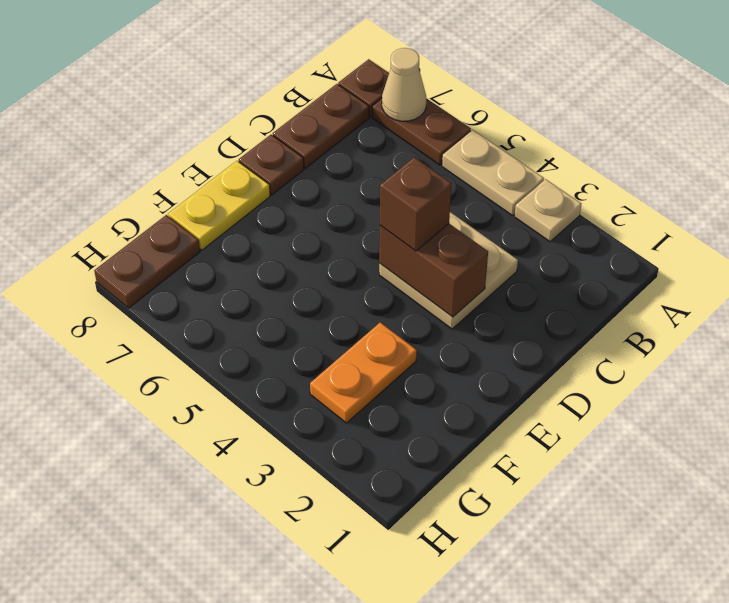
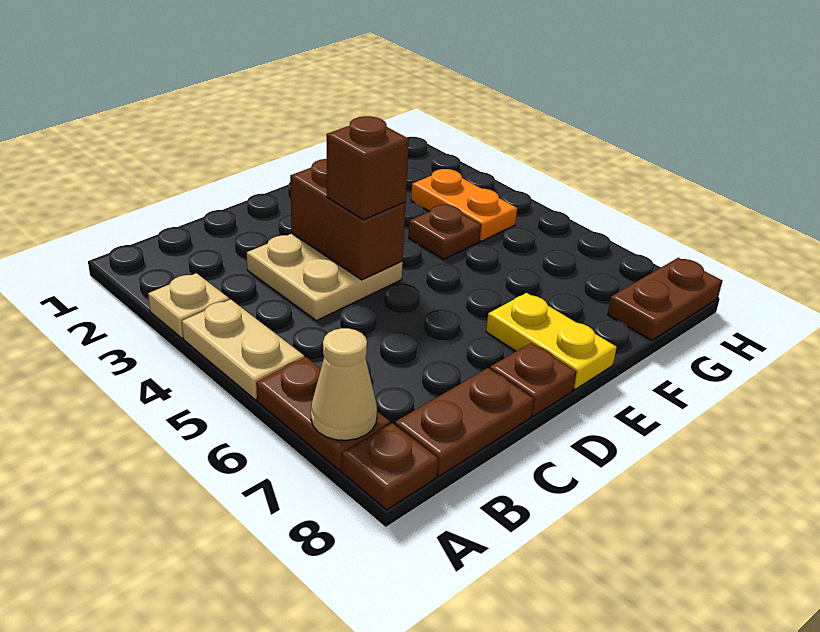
yellow plate E8:F8 level 1 -> yellow plate E7:E8 level 1
orange plate F3:G3 level 1 -> orange plate G3:G4 level 1
none -> brown plate F4 level 1

